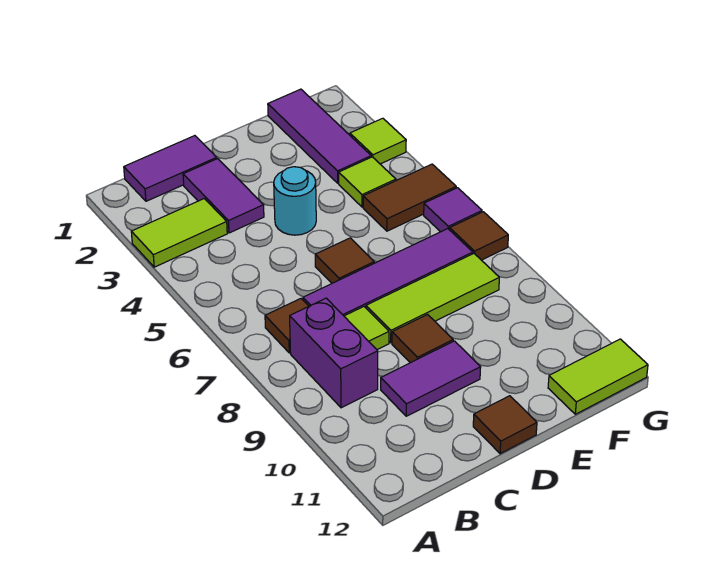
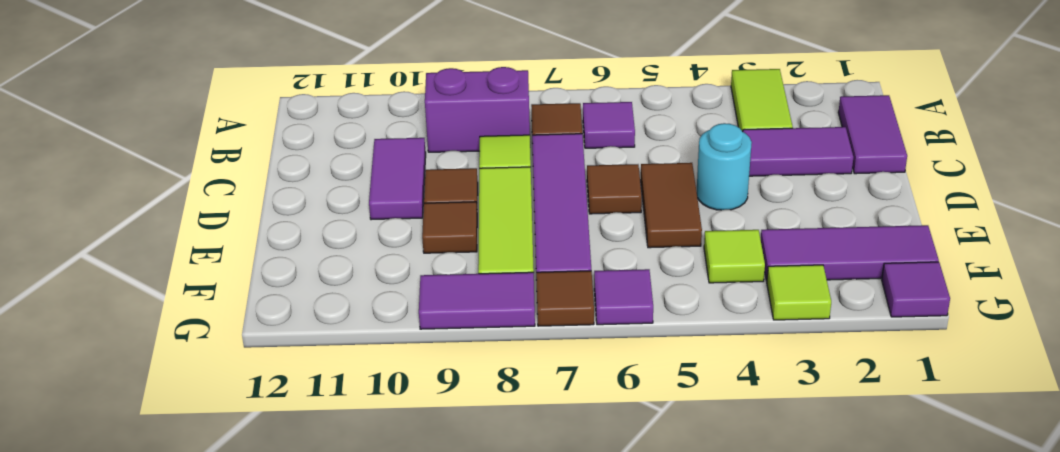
none -> purple tile B6 level 1
brown tile D12 level 1 -> brown tile E9 level 1
brown tile F5:G5 level 1 -> brown tile D5:E5 level 1
lime tile F12:G12 level 1 -> none
none -> purple tile G1 level 1
none -> purple tile G8:G9 level 1

